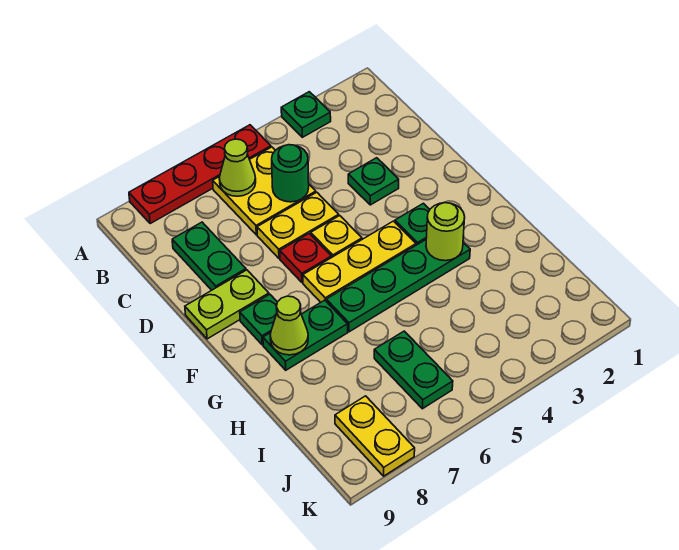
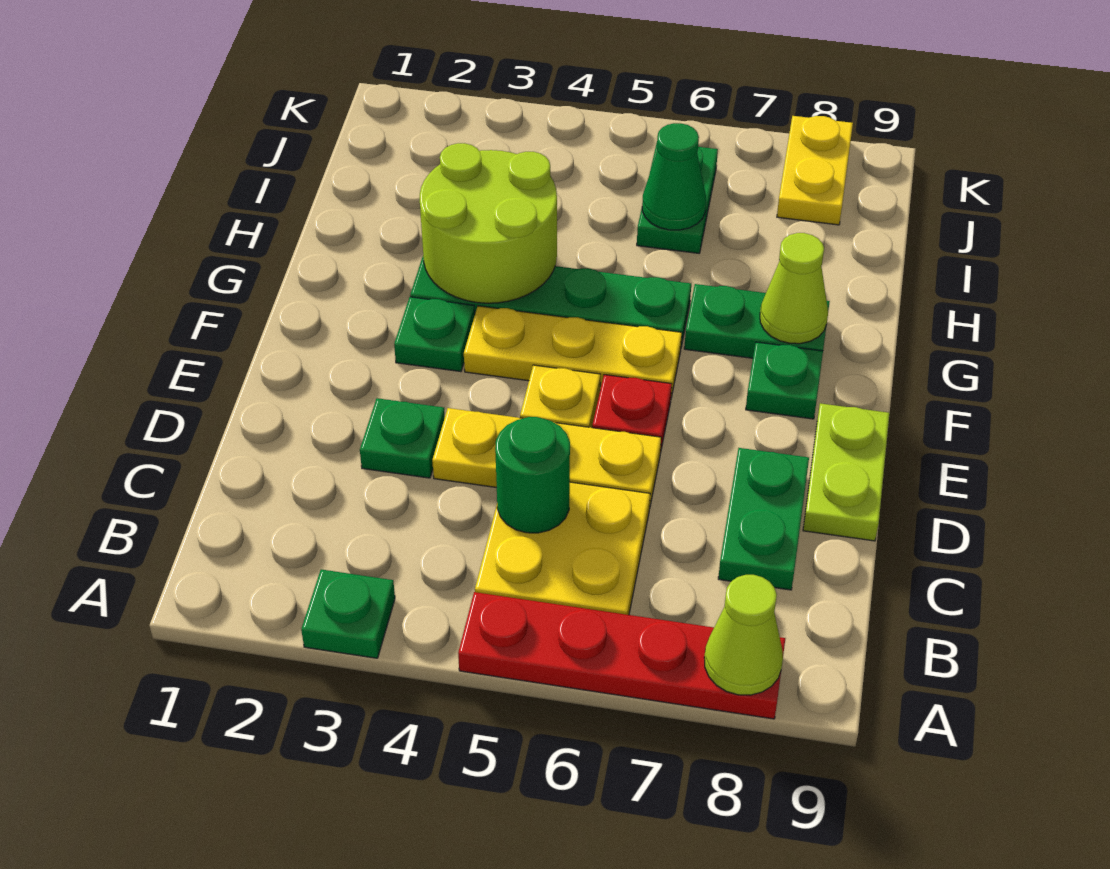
lime cone B6 level 2 -> lime cone A8 level 2
yellow plate D5:D6 level 1 -> yellow plate D4:D6 level 1
lime plate E8:E9 level 1 -> lime plate D9:E9 level 1
lime round brick G3 level 2 -> lime round brick G3:H4 level 2
none -> green cone I6 level 2

